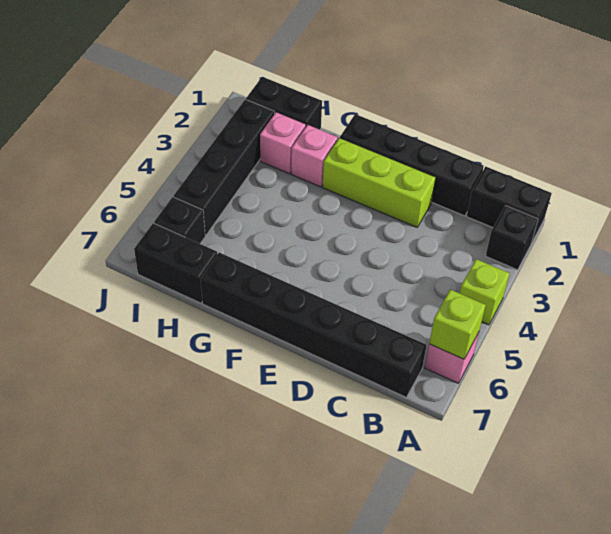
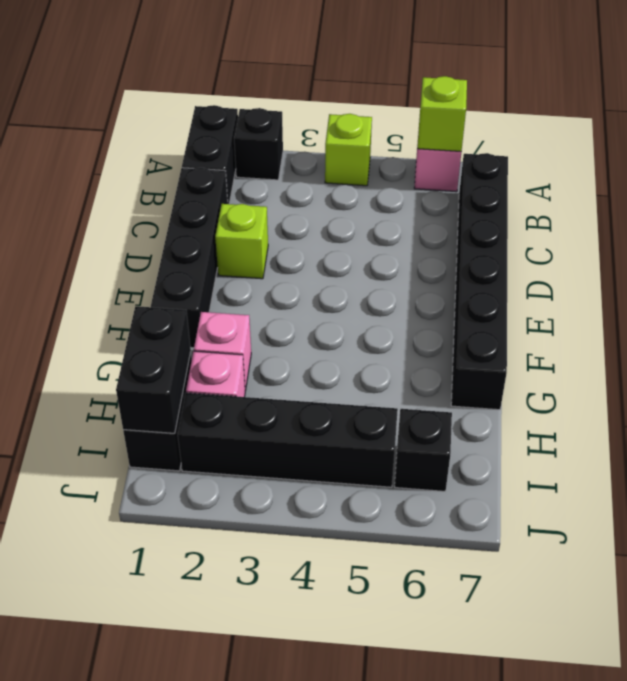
lime brick D2:F2 level 1 -> lime brick D2 level 1
black brick H7:I7 level 1 -> black brick H1:I1 level 2

